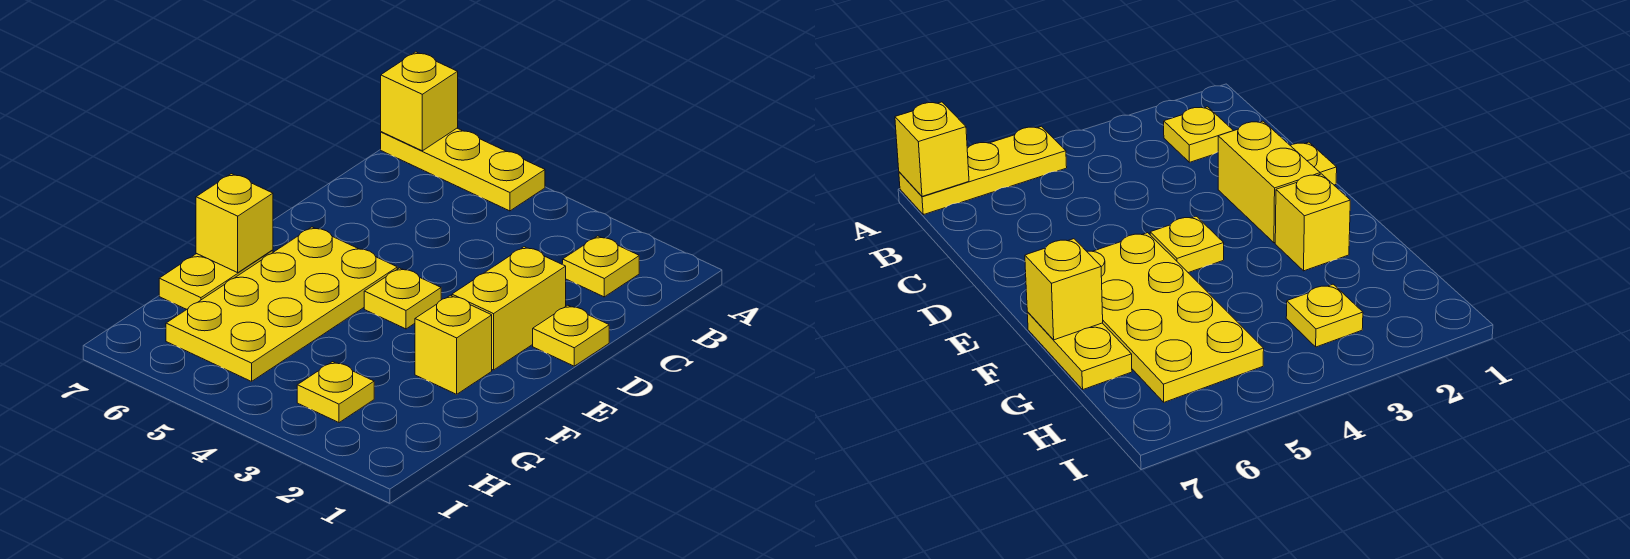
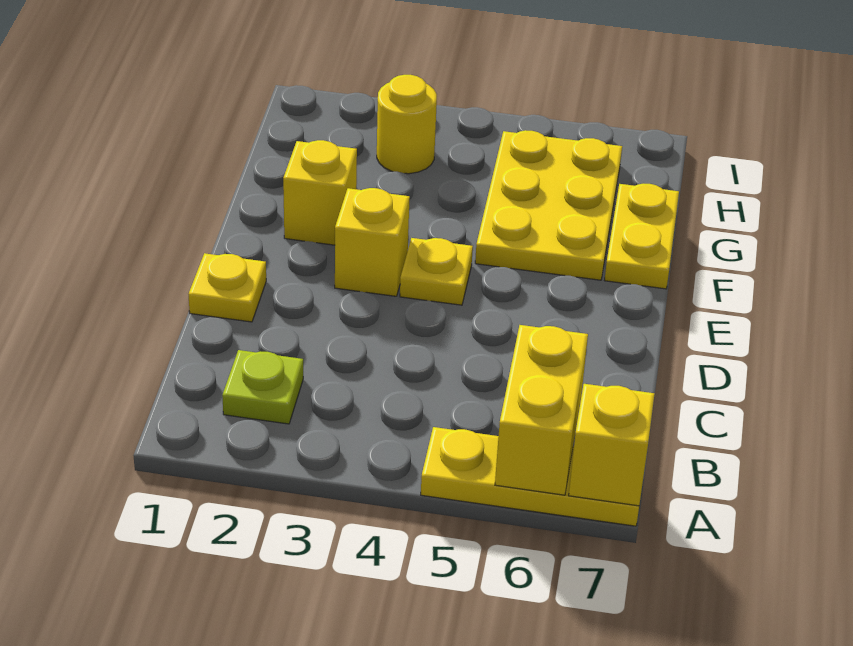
yellow plate B2 level 1 -> lime plate B2 level 1
yellow brick D2:E2 level 1 -> yellow brick A6:B6 level 2
yellow plate E5:H6 level 1 -> yellow plate F5:H6 level 1
yellow brick F7 level 2 -> yellow brick E3 level 1
yellow plate H3 level 1 -> yellow round brick H3 level 1

